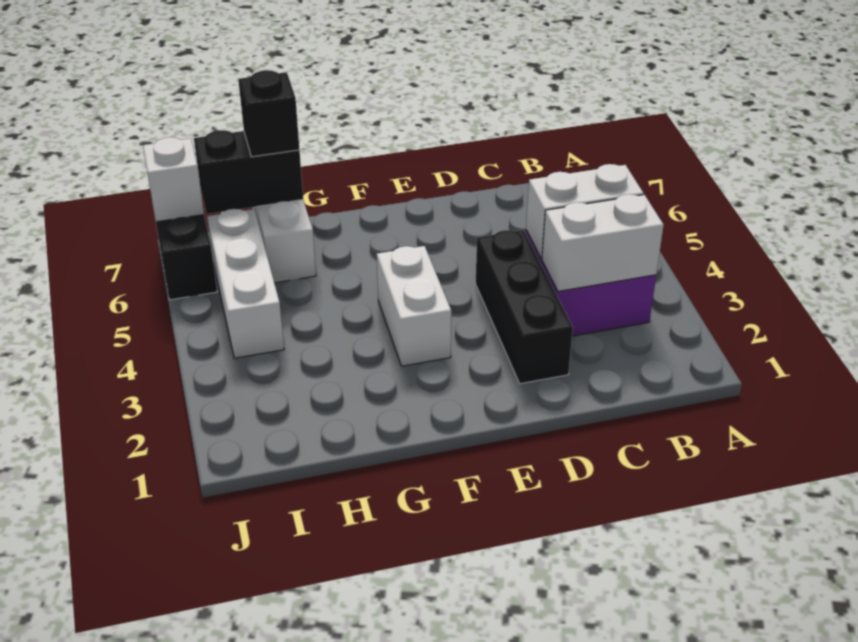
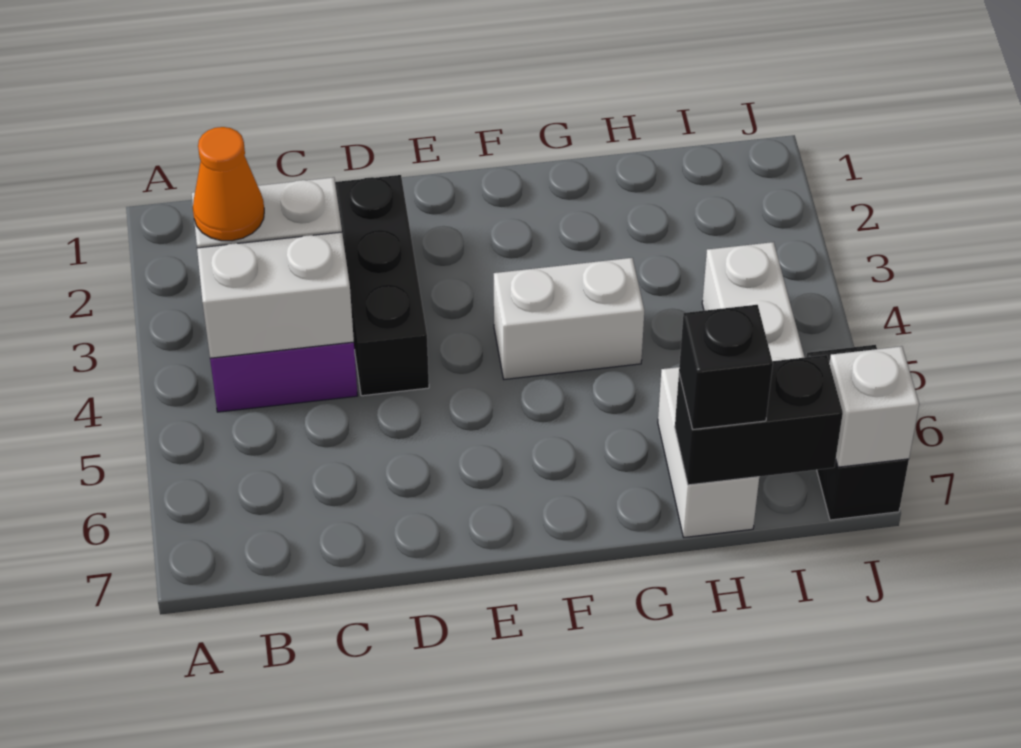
none -> orange cone B3 level 3
white brick F3:F4 level 1 -> white brick F4:G4 level 1

